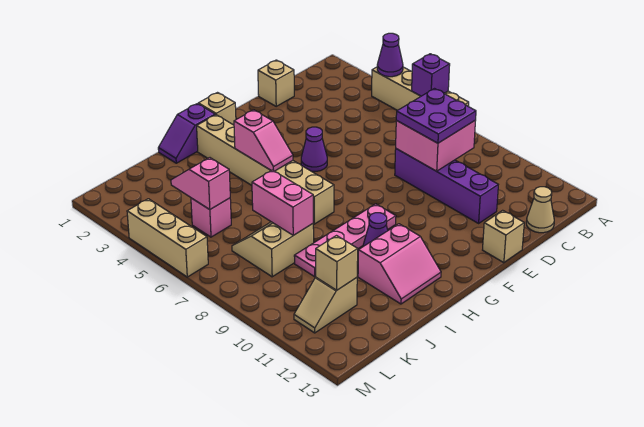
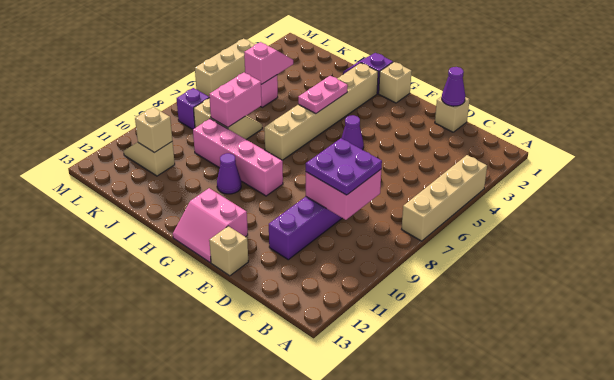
purple cone A4 level 2 -> purple cone D1 level 2
purple brick A6 level 2 -> purple brick L8 level 1
tan cone C13 level 1 -> none
pink plate G9:J9 level 1 -> pink brick G9:J9 level 1
pink slope H4:H5 level 2 top 4 -> pink plate H4:H5 level 2
pink slope H11:I12 level 1 top 11 -> pink slope F12:G13 level 1 top 12

